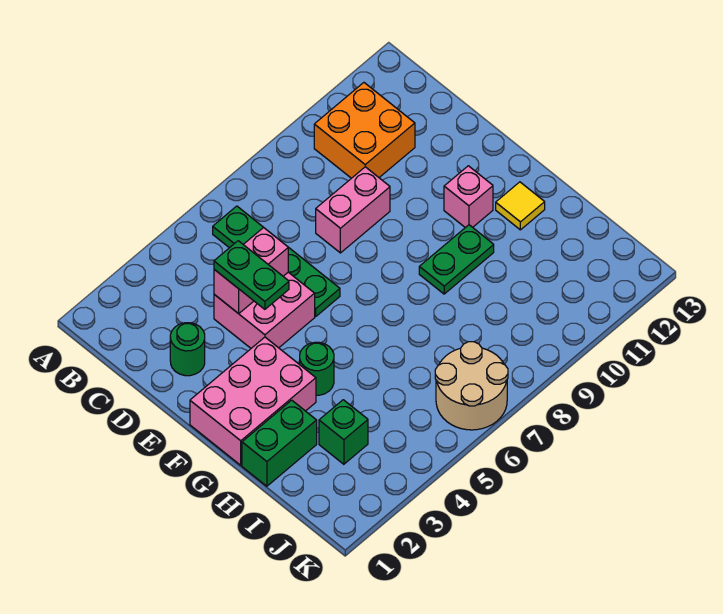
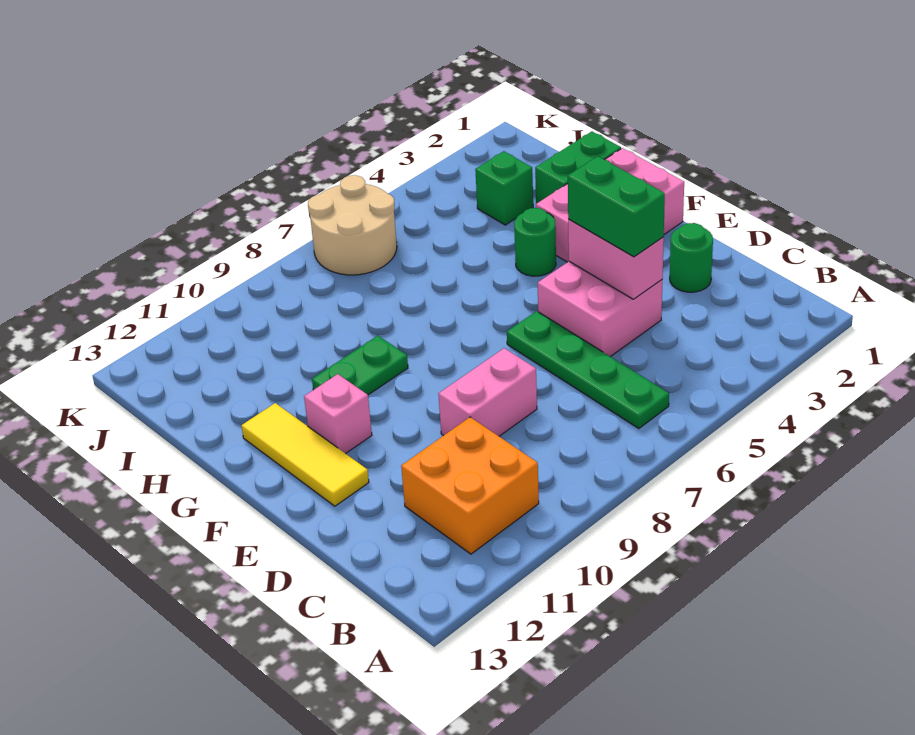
pink brick D4:D5 level 2 -> pink brick D4:E4 level 2
green plate D4:E4 level 3 -> green brick D4:E4 level 3
yellow tile G12 level 1 -> yellow tile E12:G12 level 1

